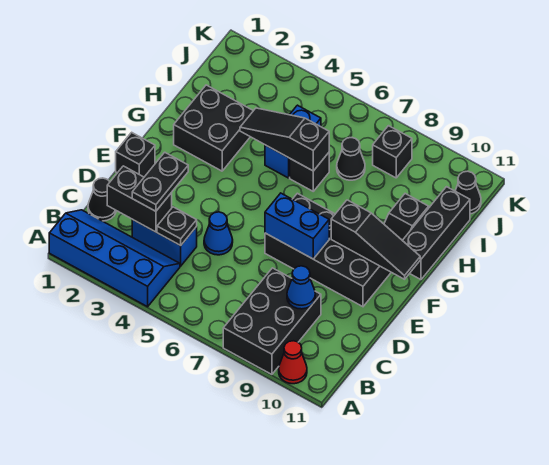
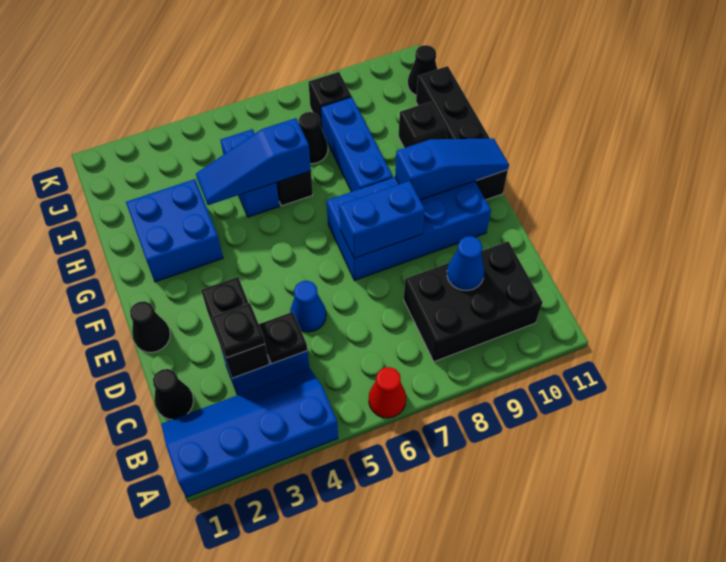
black brick A8:C9 level 1 -> black brick B8:C10 level 1
red cone A10 level 1 -> red cone A6 level 1
black brick C2:C3 level 2 -> black brick C3:D3 level 2
black plate C3:D3 level 3 -> black plate C3 level 3
black brick E1 level 1 -> black cone E1 level 1
black brick E7:F10 level 1 -> blue brick E7:F10 level 1
black slope F9:F11 level 2 top 9 -> blue slope F9:F11 level 2 top 9
black brick G2:H3 level 1 -> blue brick G2:H3 level 1
none -> blue brick G8:I8 level 1
black brick G11:I11 level 1 -> black brick F11:I11 level 1
black slope H4:H6 level 2 top 6 -> blue slope H4:H6 level 2 top 6

